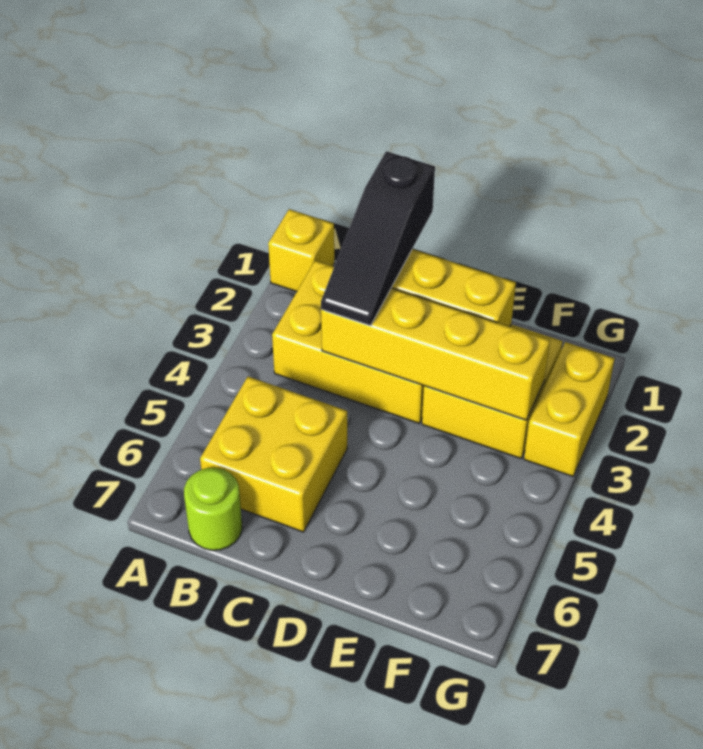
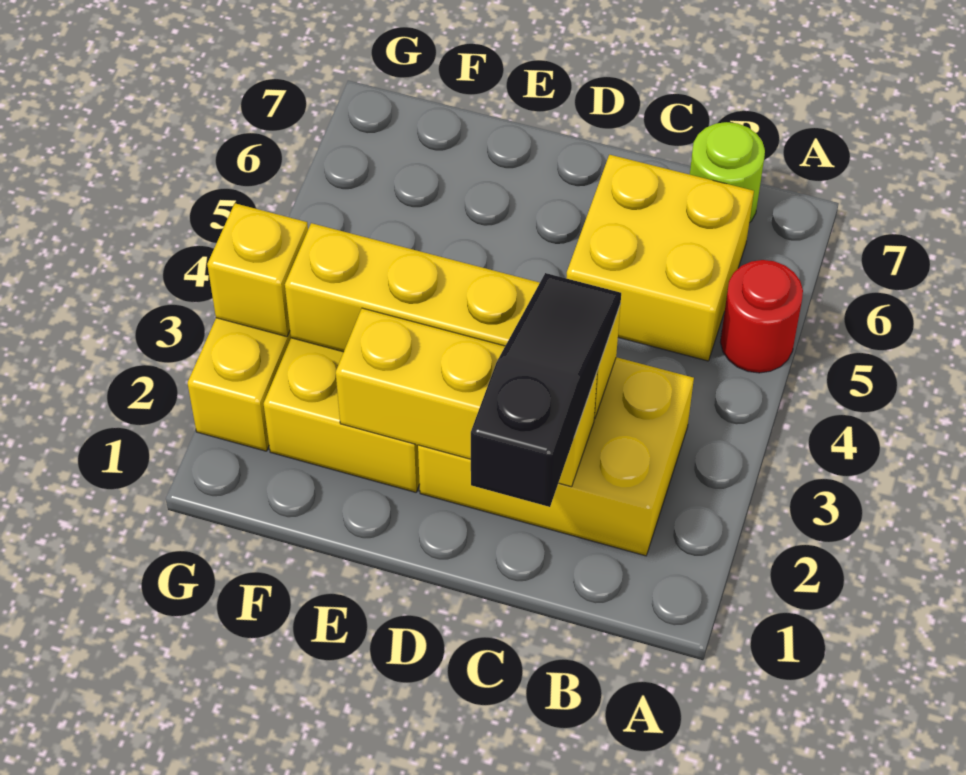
yellow brick A1 level 1 -> yellow brick G3 level 2
none -> red round brick A5 level 1

